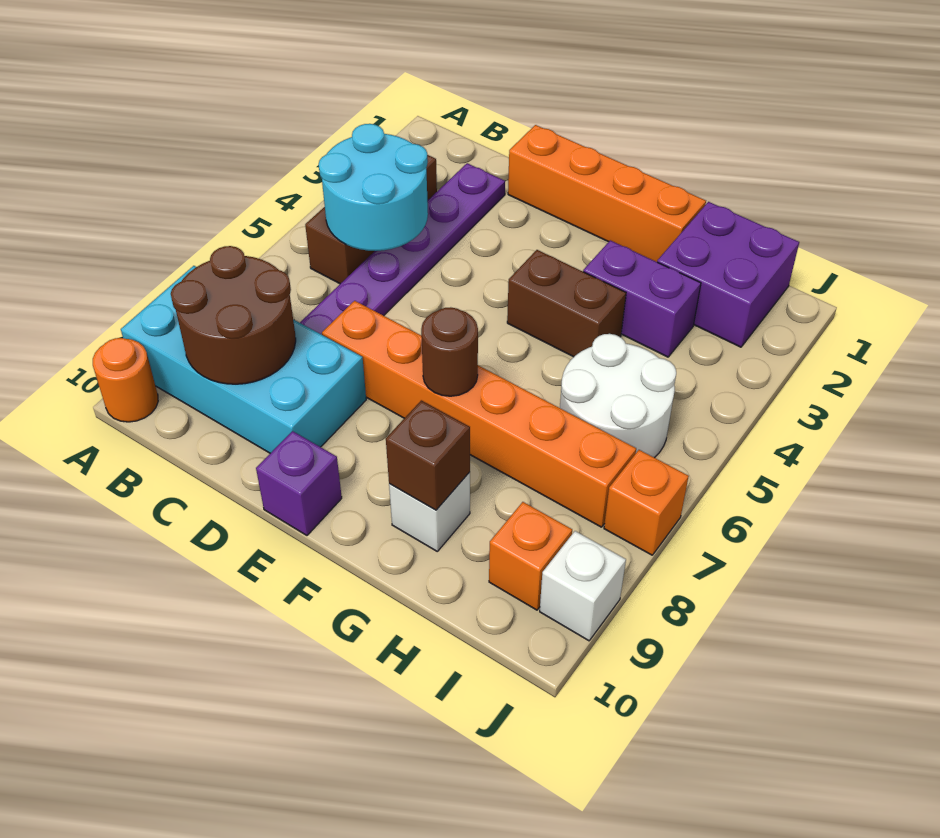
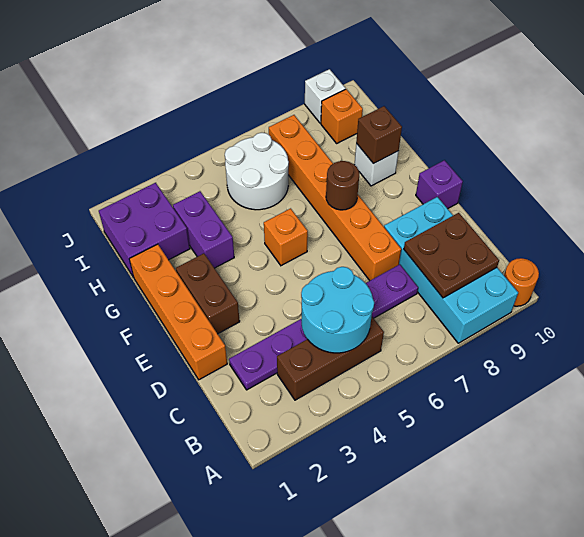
brown round brick B8:C9 level 2 -> brown plate B8:C9 level 2
brown brick F4:G4 level 1 -> brown brick E2:F2 level 1
orange brick J7 level 1 -> orange brick F5 level 1

